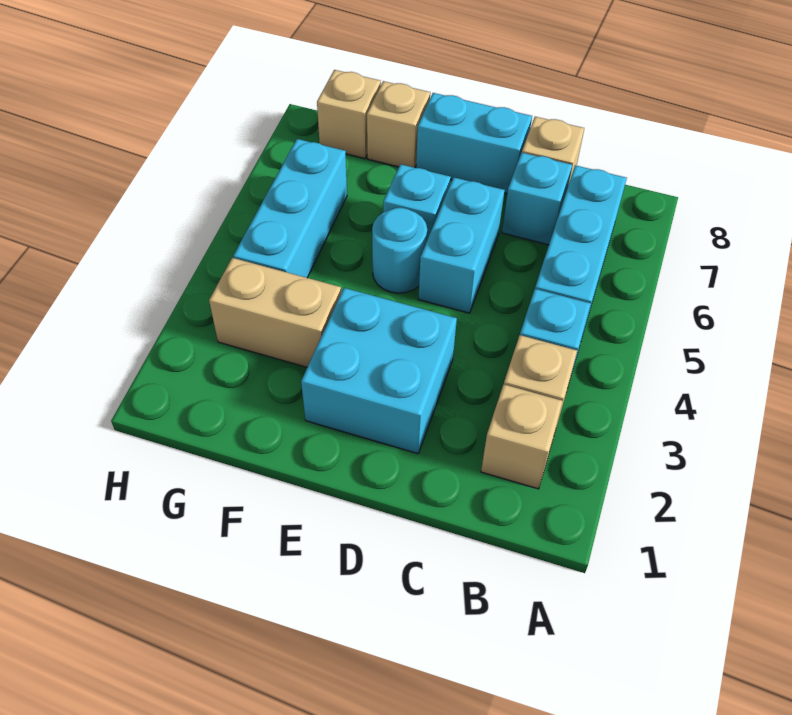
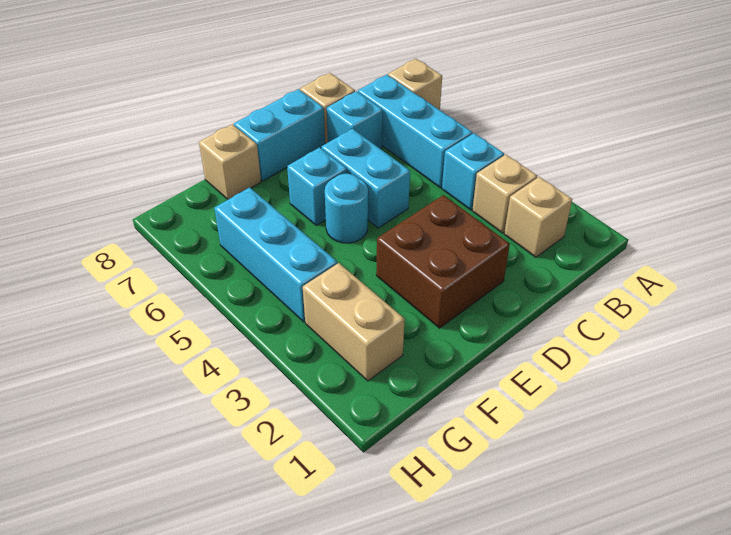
cyan brick D2:E3 level 1 -> brown brick D2:E3 level 1
tan brick F3:G3 level 1 -> tan brick G2:G3 level 1
tan brick G8 level 1 -> tan brick A7 level 1

